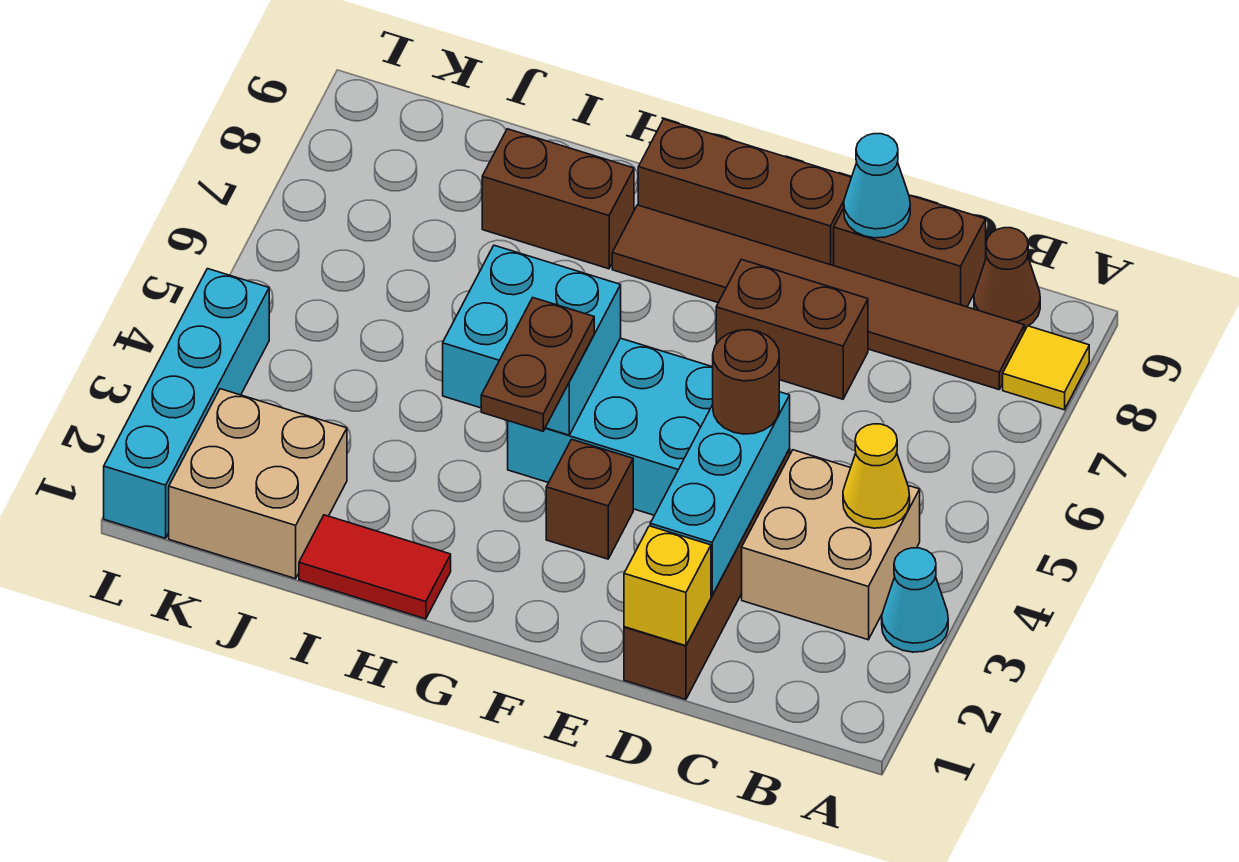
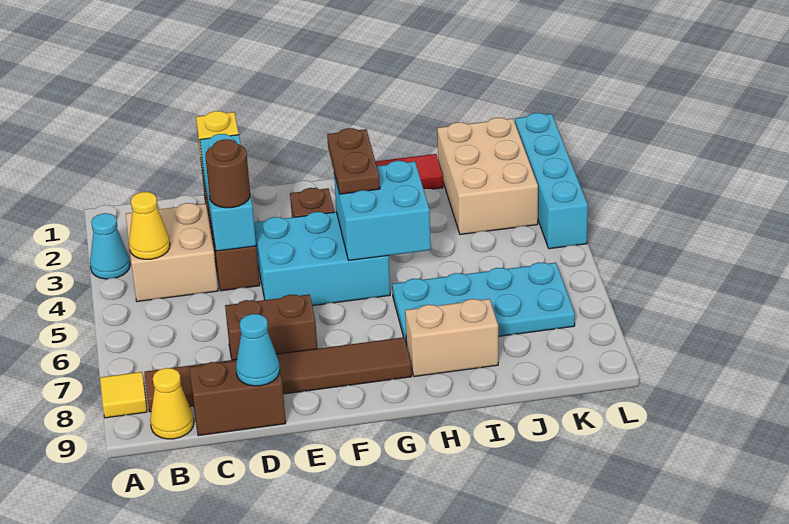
brown cone B9 level 1 -> yellow cone B9 level 1
brown brick E9:G9 level 1 -> none
none -> cyan plate H6:K7 level 1
brown brick H8:I8 level 1 -> tan brick H8:I8 level 1
tan brick J1:K2 level 1 -> tan brick J1:K3 level 1

